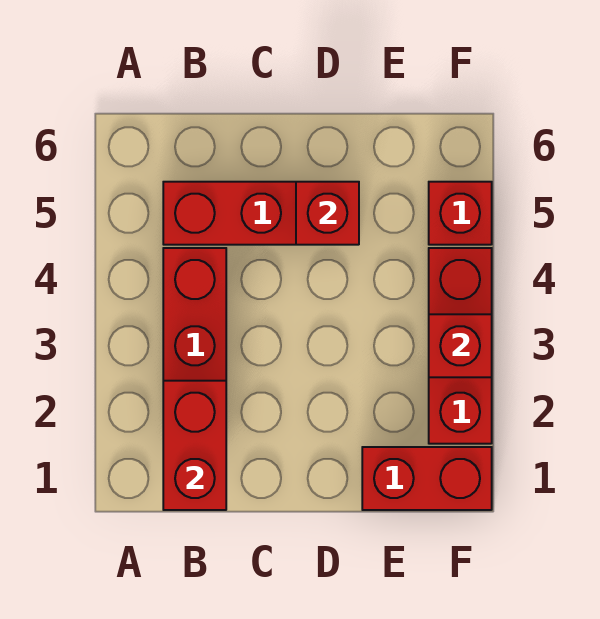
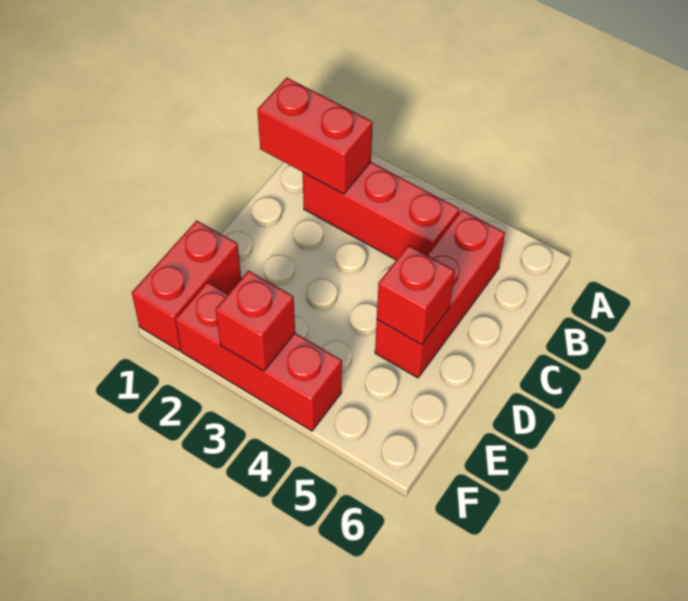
red brick F5 level 1 -> none

